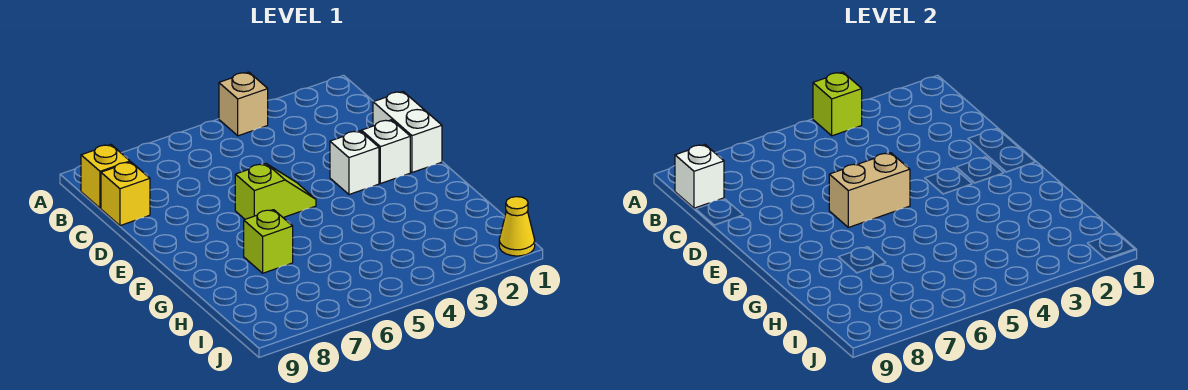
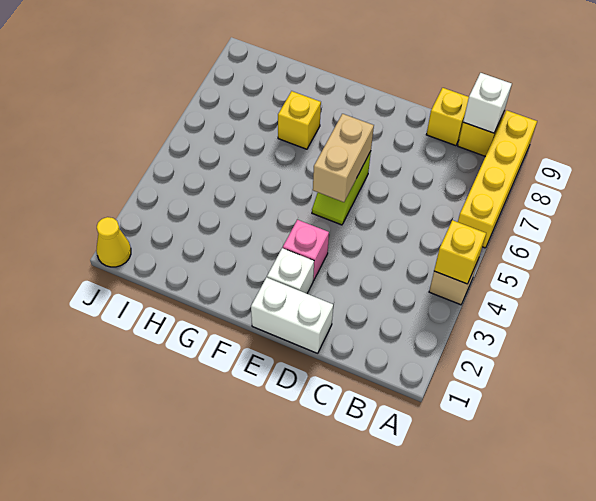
lime brick A4 level 2 -> yellow brick A4 level 2
none -> yellow brick A6:A9 level 1
white brick E3 level 1 -> pink brick E3 level 1
lime brick G7 level 1 -> yellow brick G7 level 1

